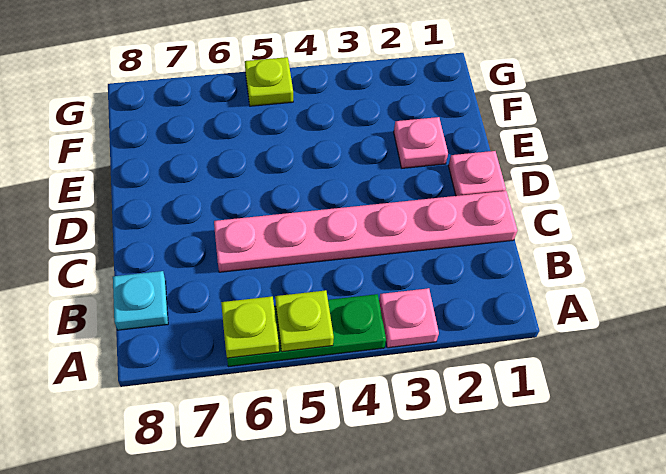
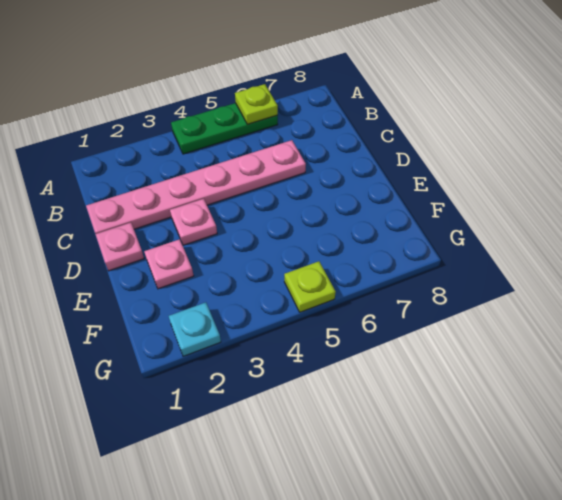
pink plate A3 level 1 -> pink plate D3 level 1
lime plate A5 level 2 -> none
cyan plate B8 level 1 -> cyan plate G2 level 1

